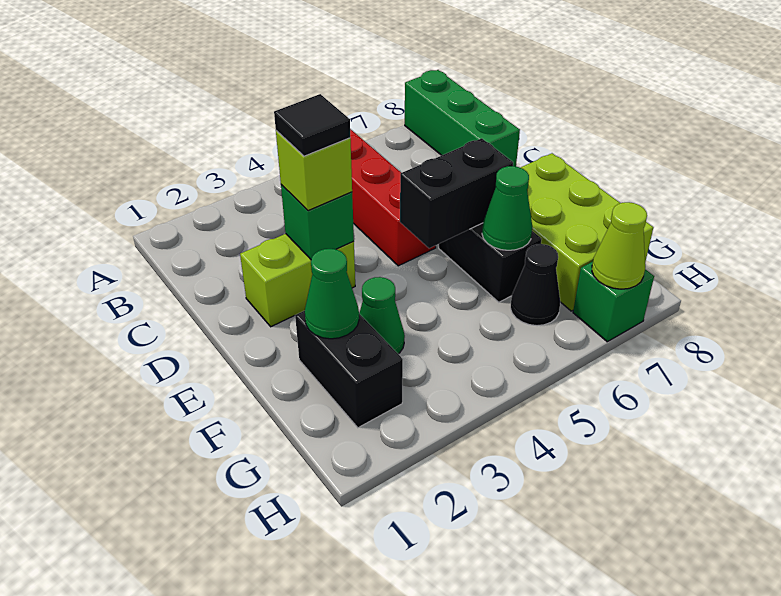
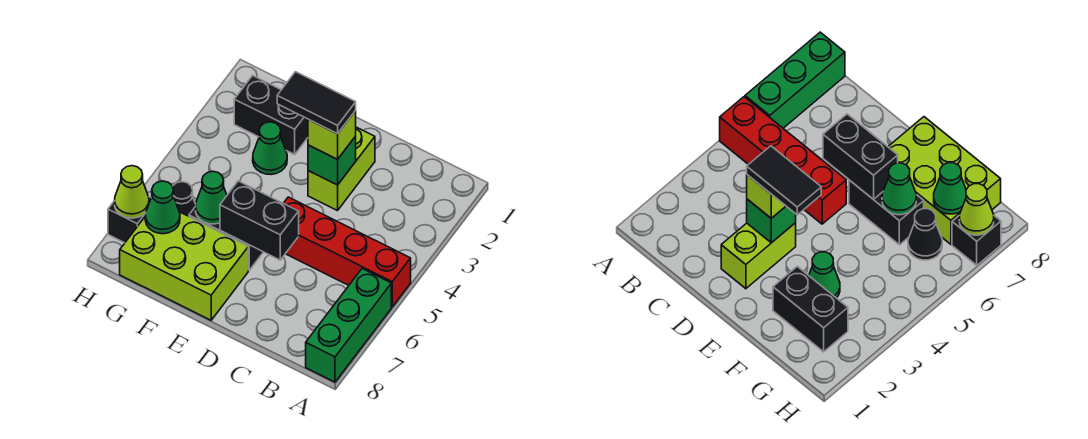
green brick A8:C8 level 1 -> green brick A6:A8 level 1
black tile D3 level 4 -> black tile D3:E3 level 4
black brick E5:E6 level 2 -> black brick D6:E6 level 2
green cone F2 level 2 -> green cone G7 level 2
green brick H7 level 1 -> black brick H7 level 1

